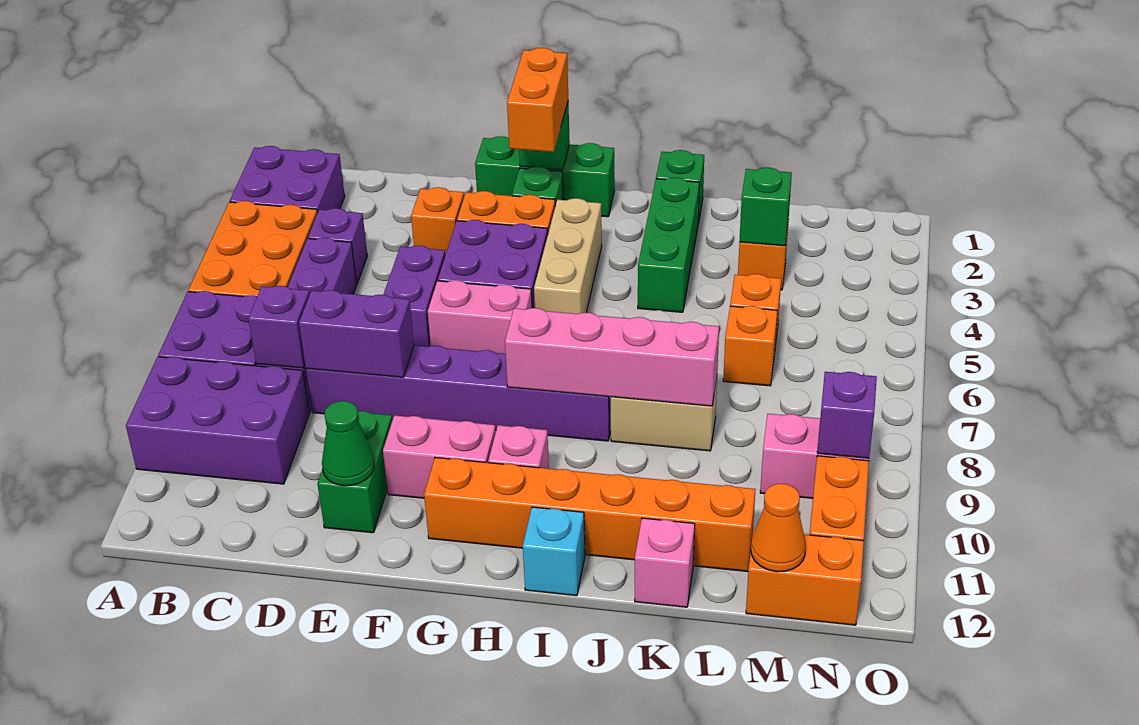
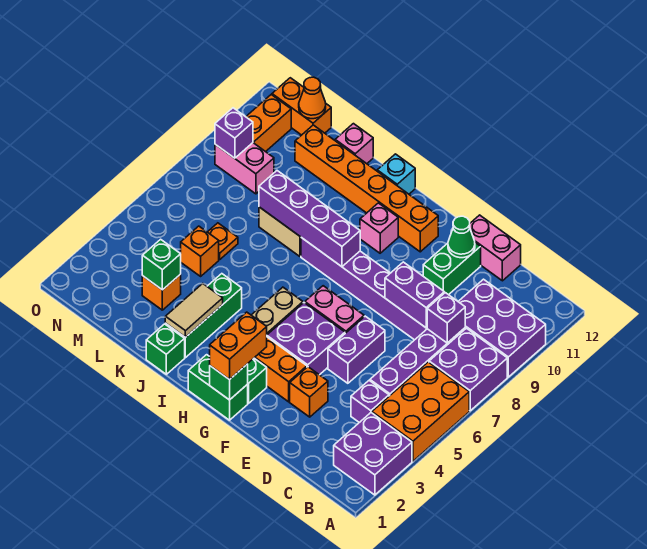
green brick F1:H1 level 1 -> green brick G1:H1 level 1
pink brick F10:G10 level 1 -> pink brick D12:E12 level 1
pink brick H8:K8 level 2 -> purple brick H8:K8 level 2
none -> tan tile J2:J3 level 2
orange brick L6 level 1 -> orange plate L6 level 1

